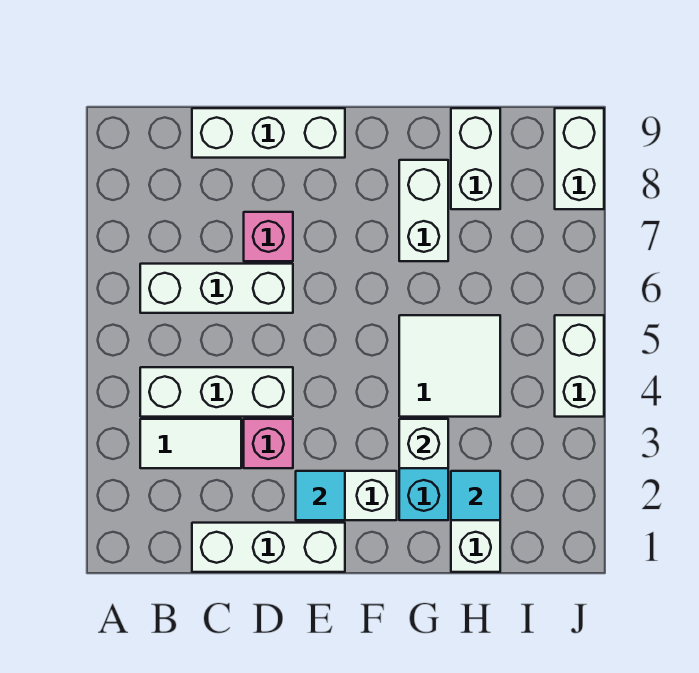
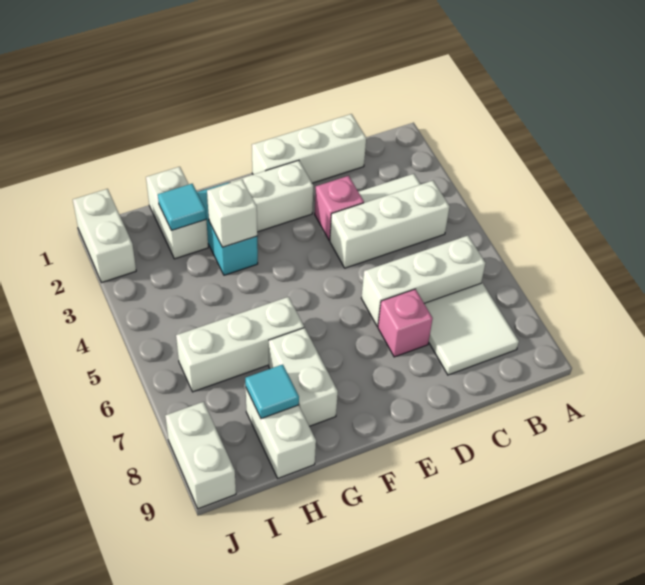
white brick C9:E9 level 1 -> white brick G6:I6 level 1
cyan tile E2 level 2 -> cyan tile H8 level 2
white tile G4:H5 level 1 -> white tile B7:C8 level 1
white brick J4:J5 level 1 -> white brick J1:J2 level 1

